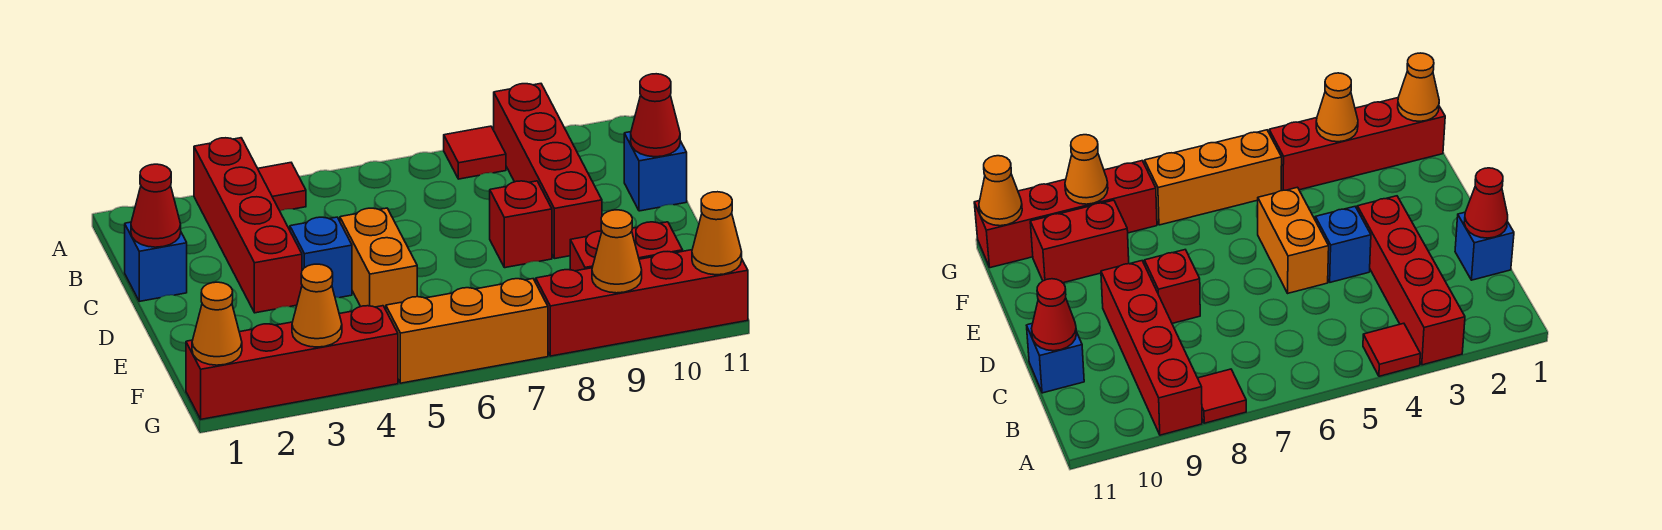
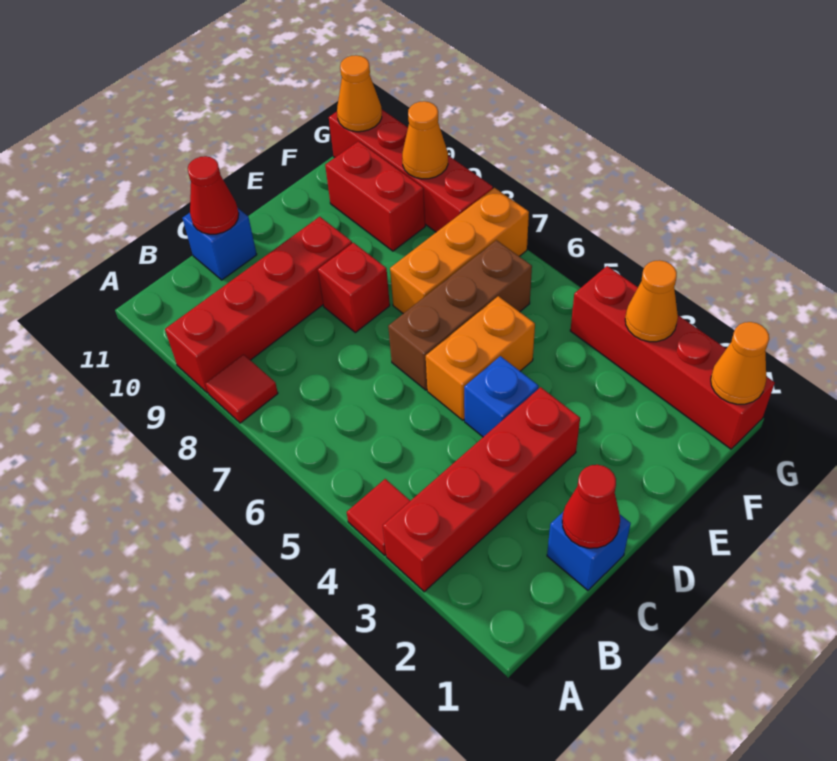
none -> brown brick D6:F6 level 1
orange brick G5:G7 level 1 -> orange brick E7:G7 level 1

